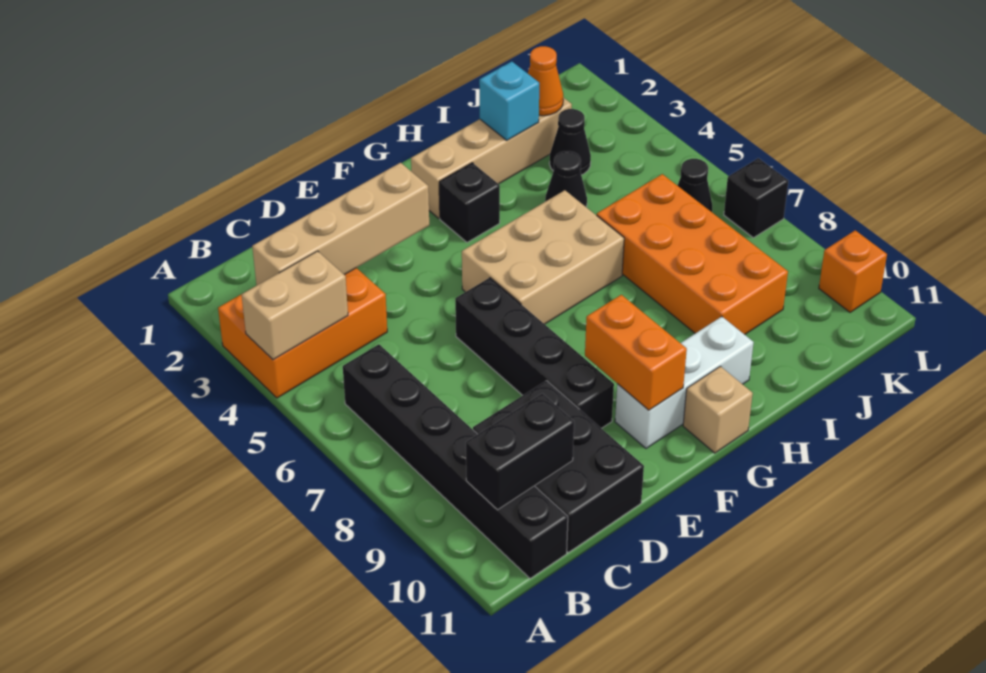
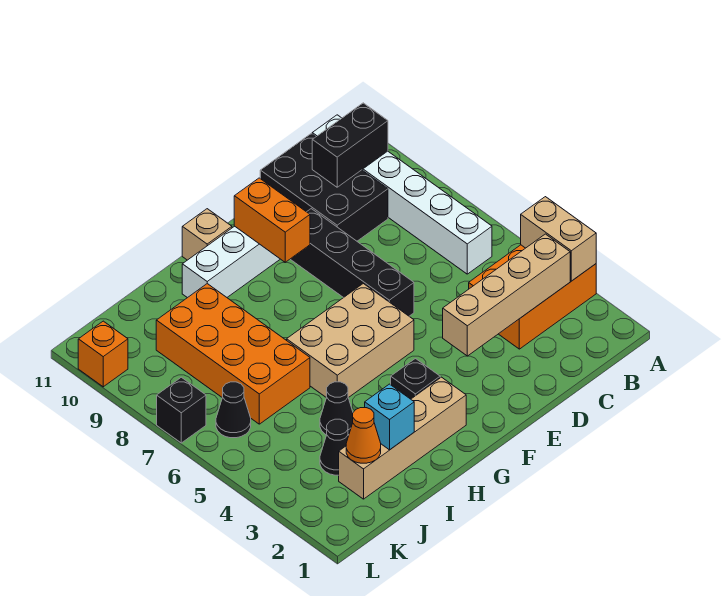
tan brick A4:B4 level 2 -> tan brick A3:A4 level 2
black brick B6:B11 level 1 -> white brick B6:B11 level 1

